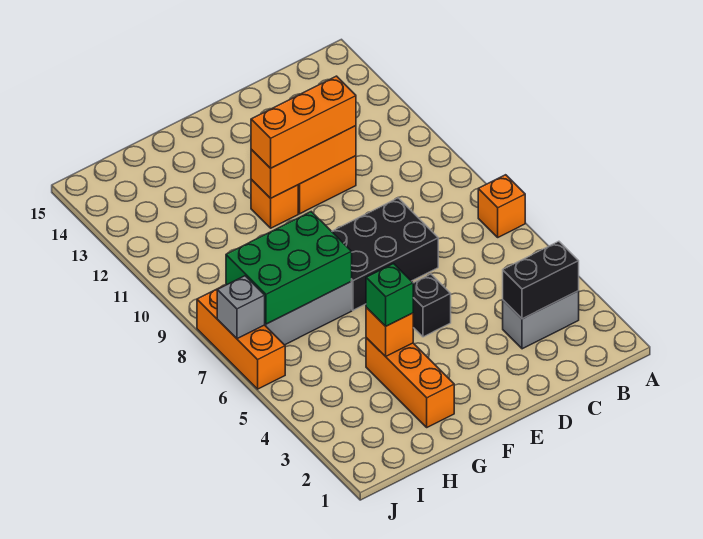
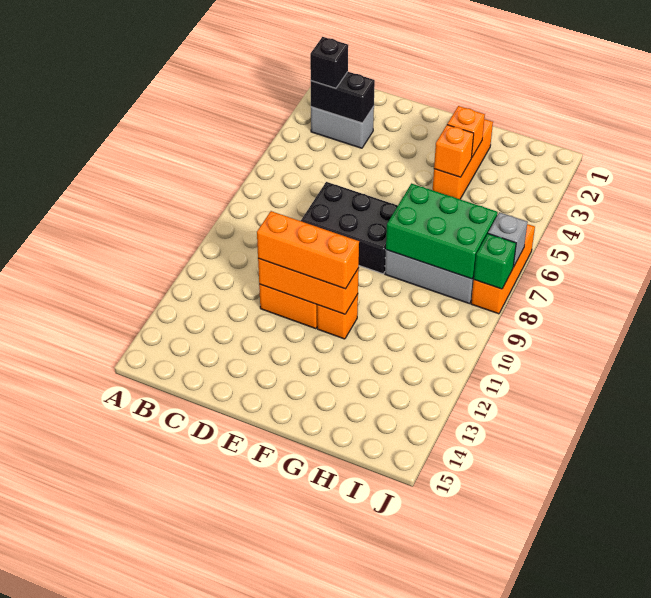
orange brick A7 level 1 -> orange brick G3 level 2
black brick E5 level 1 -> black brick B3 level 3
green brick G4 level 3 -> green brick J8 level 2

